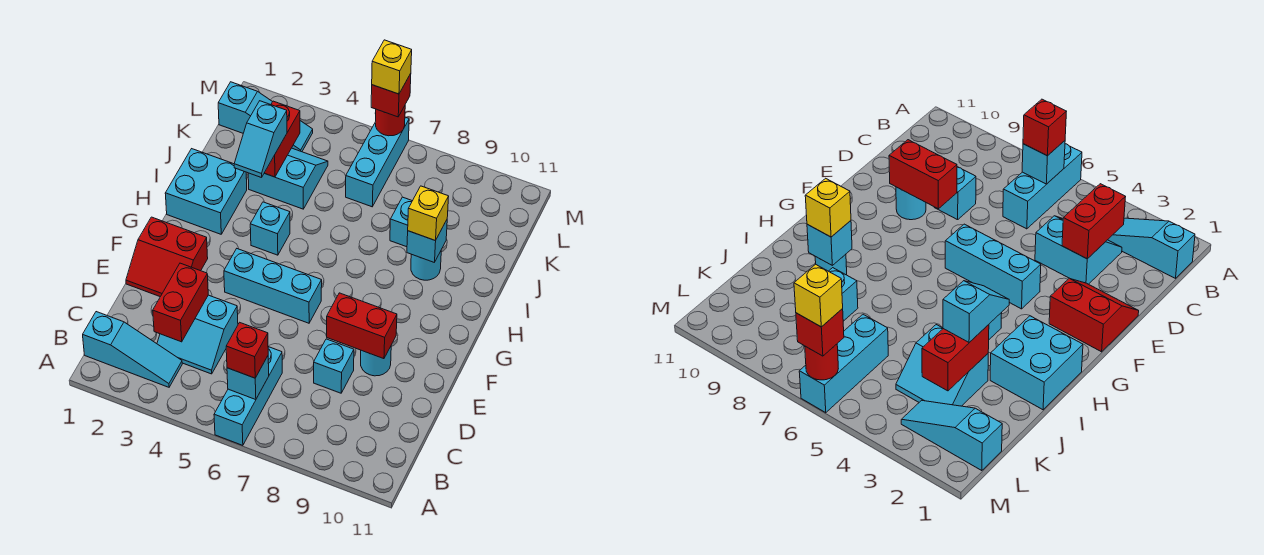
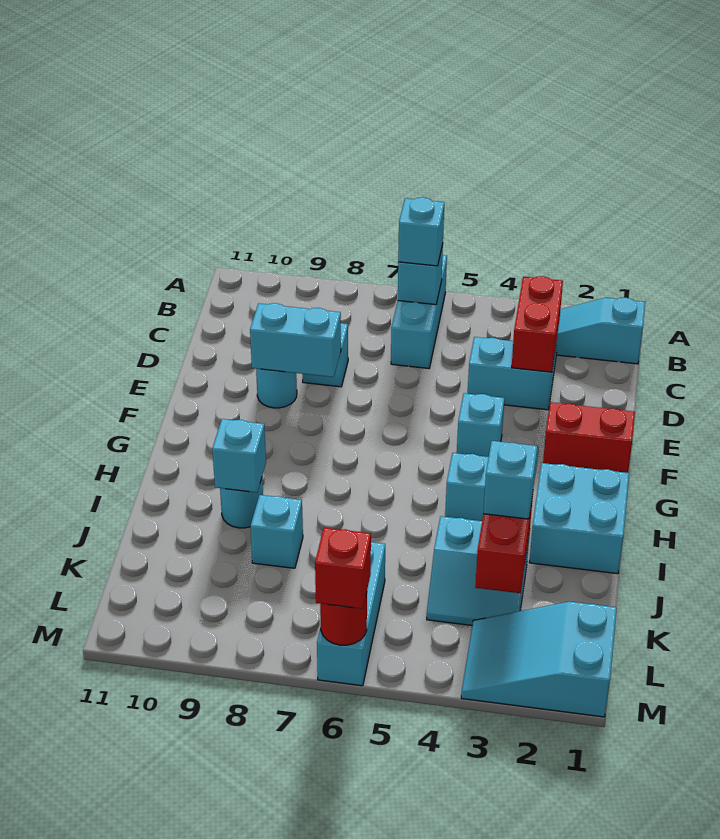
red brick B6 level 3 -> cyan brick B6 level 3
red brick E8:E9 level 2 -> cyan brick E8:E9 level 2
cyan brick F4:F6 level 1 -> cyan brick F4 level 1
yellow brick I9 level 3 -> none
cyan slope L1:L3 level 1 top 1 -> cyan slope L1:M3 level 1 top 1
yellow brick M6 level 4 -> none

